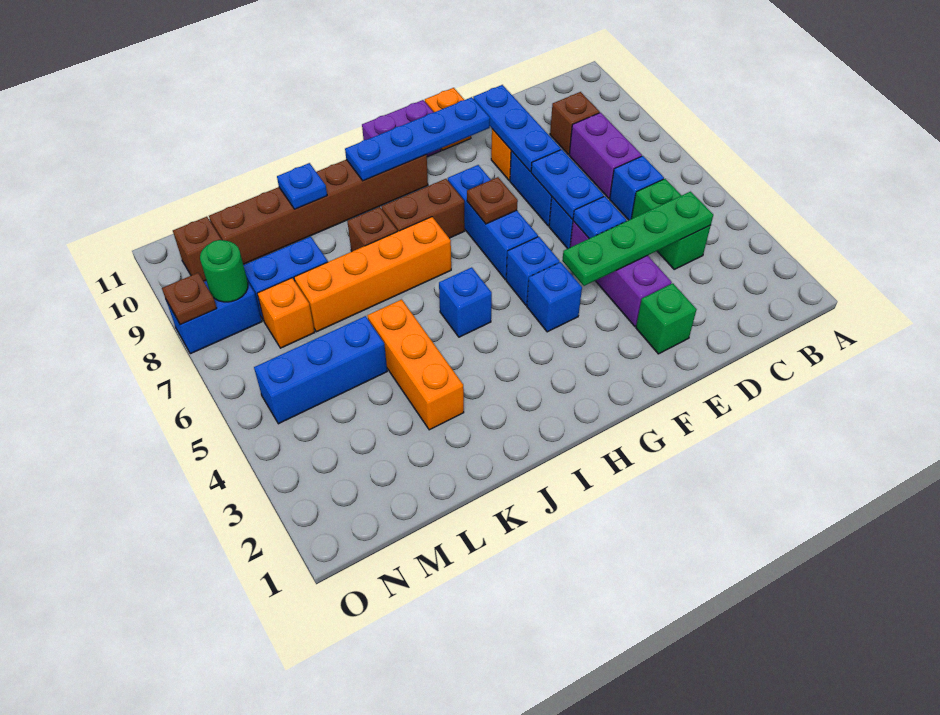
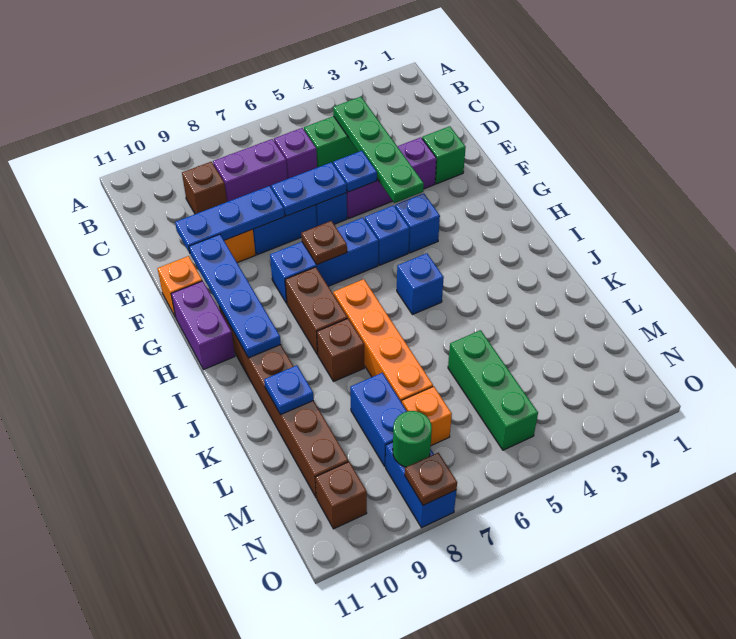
blue brick C6 level 1 -> purple brick C6 level 1
orange brick K3:K5 level 1 -> none
blue brick L5:N5 level 1 -> green brick L5:N5 level 1

